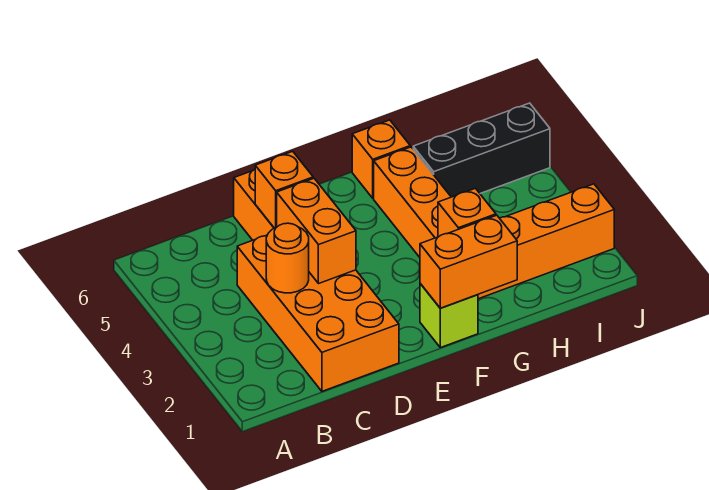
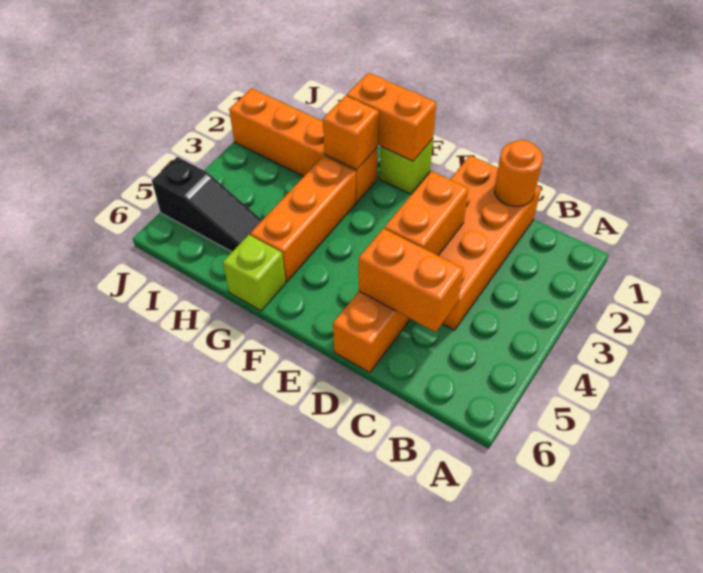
orange round brick C3 level 2 -> orange round brick C1 level 2
orange brick D5 level 2 -> orange brick C5:D5 level 2
orange brick G6 level 1 -> lime brick G6 level 1
black brick H5:J5 level 1 -> black slope H5:J5 level 1 top J

